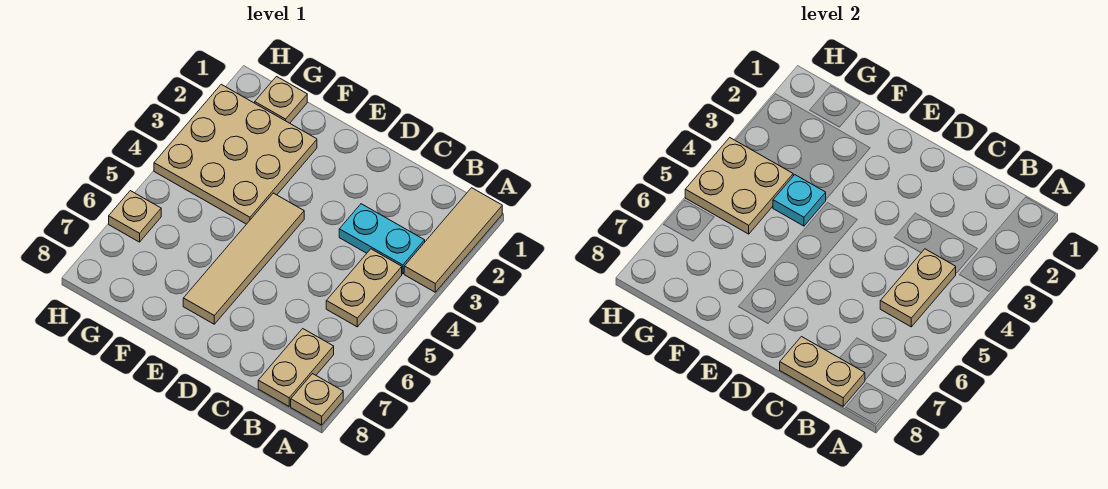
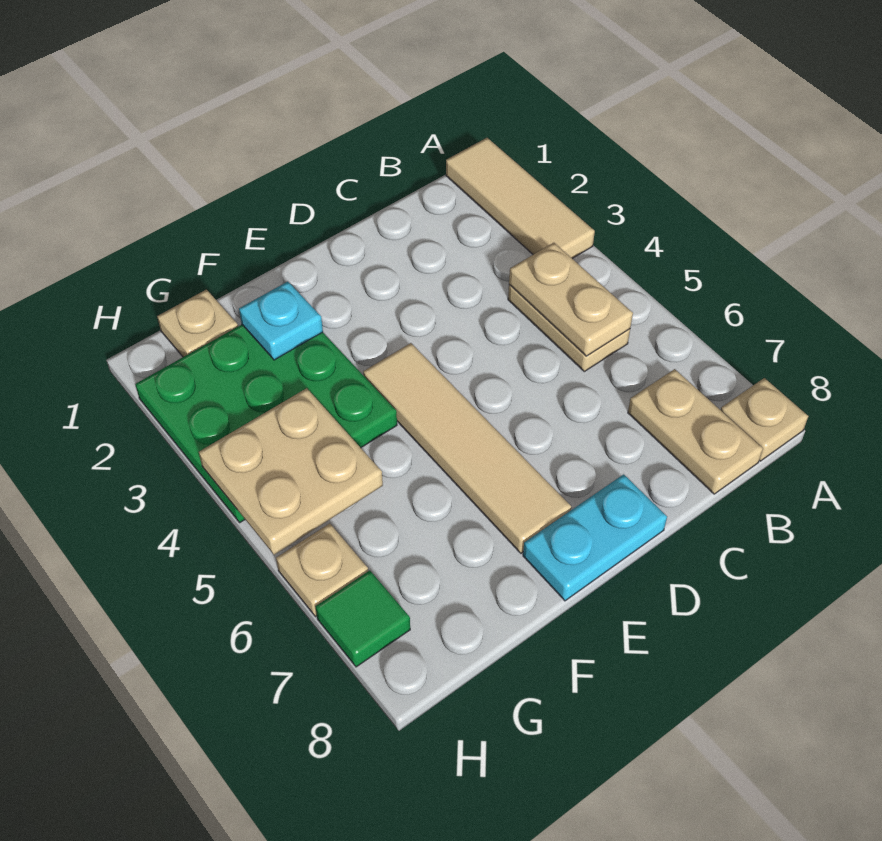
cyan plate B3:C3 level 1 -> cyan plate D8:E8 level 1
tan plate B8:C8 level 2 -> none
tan plate F2:H4 level 1 -> green plate F2:H4 level 1
cyan plate F4 level 2 -> cyan plate F2 level 2
none -> green tile H7 level 1

